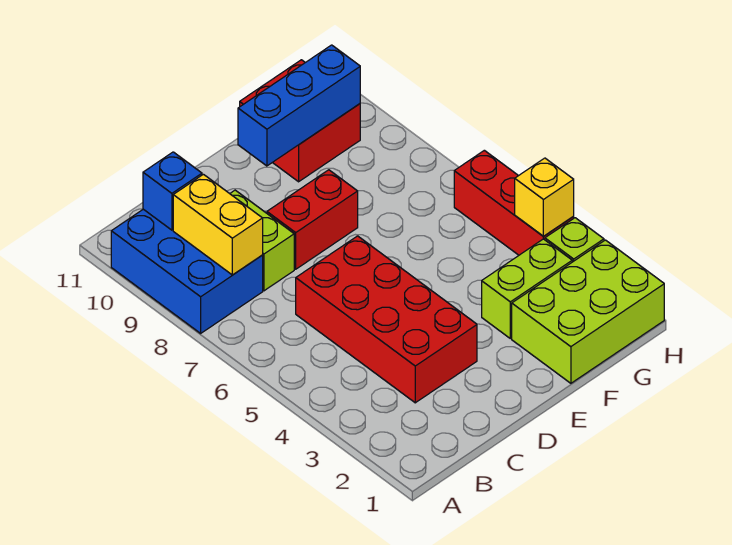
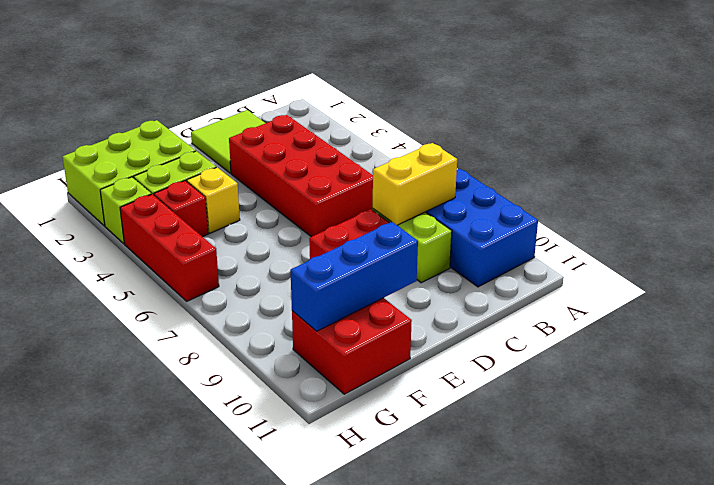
yellow brick B8:B9 level 2 -> yellow brick B8:C8 level 2
blue brick B10 level 2 -> none
none -> lime tile C1:D2 level 1
none -> red brick G4 level 1
yellow brick H4 level 2 -> yellow brick F4 level 1

